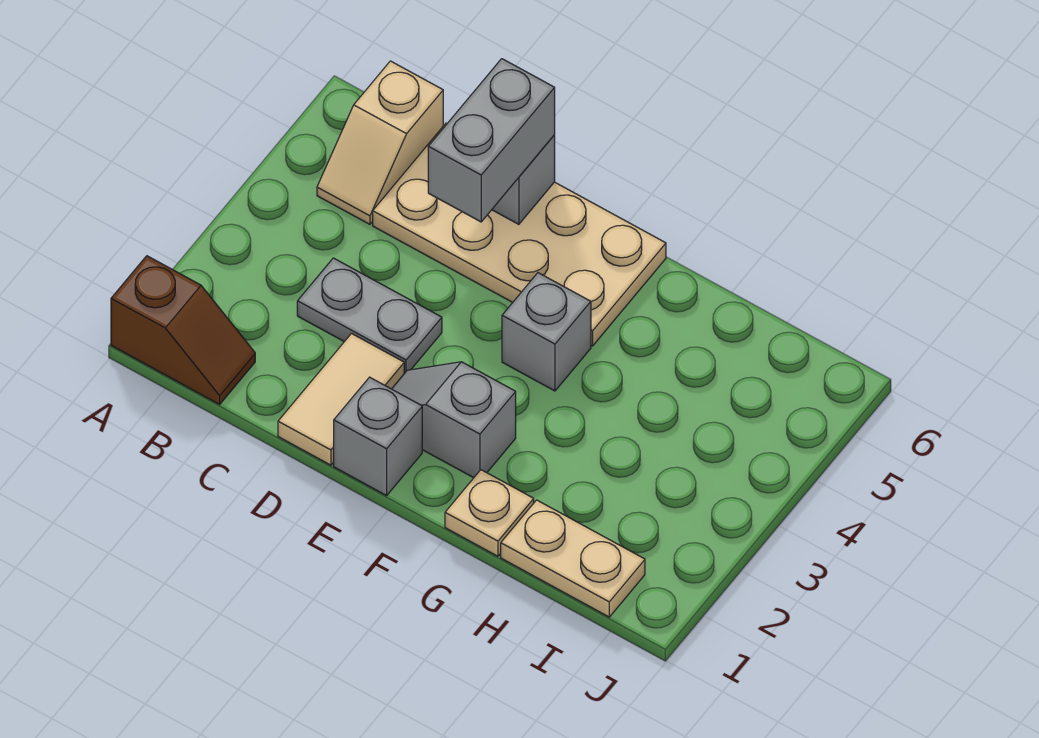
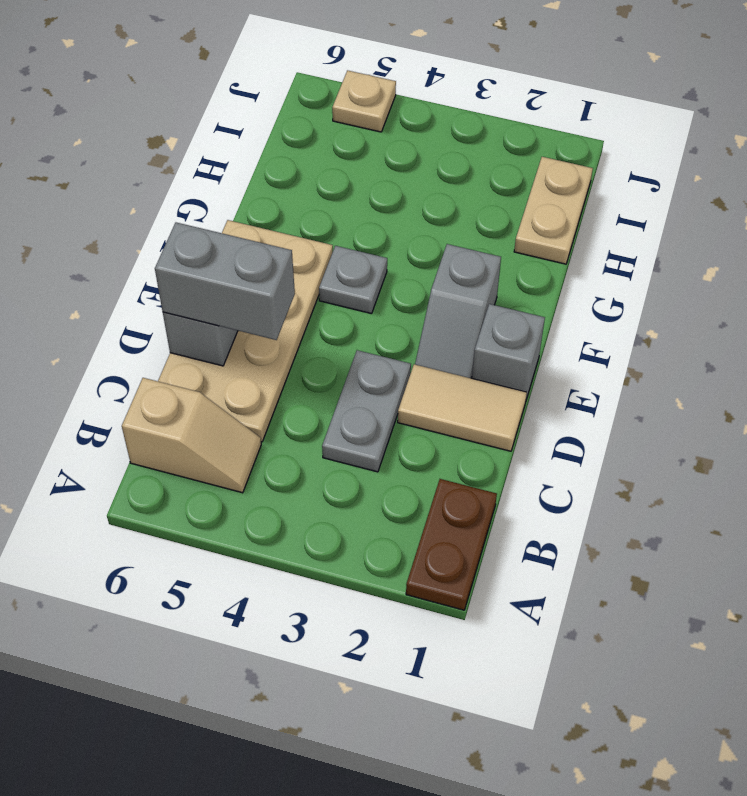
brown slope A1:B1 level 1 top A -> brown plate A1:B1 level 1
grey brick F4 level 1 -> grey plate F4 level 1
tan plate G1 level 1 -> tan plate J5 level 1

